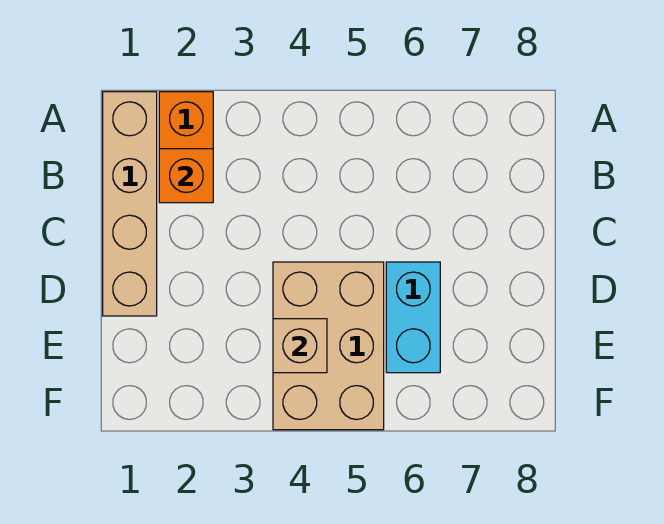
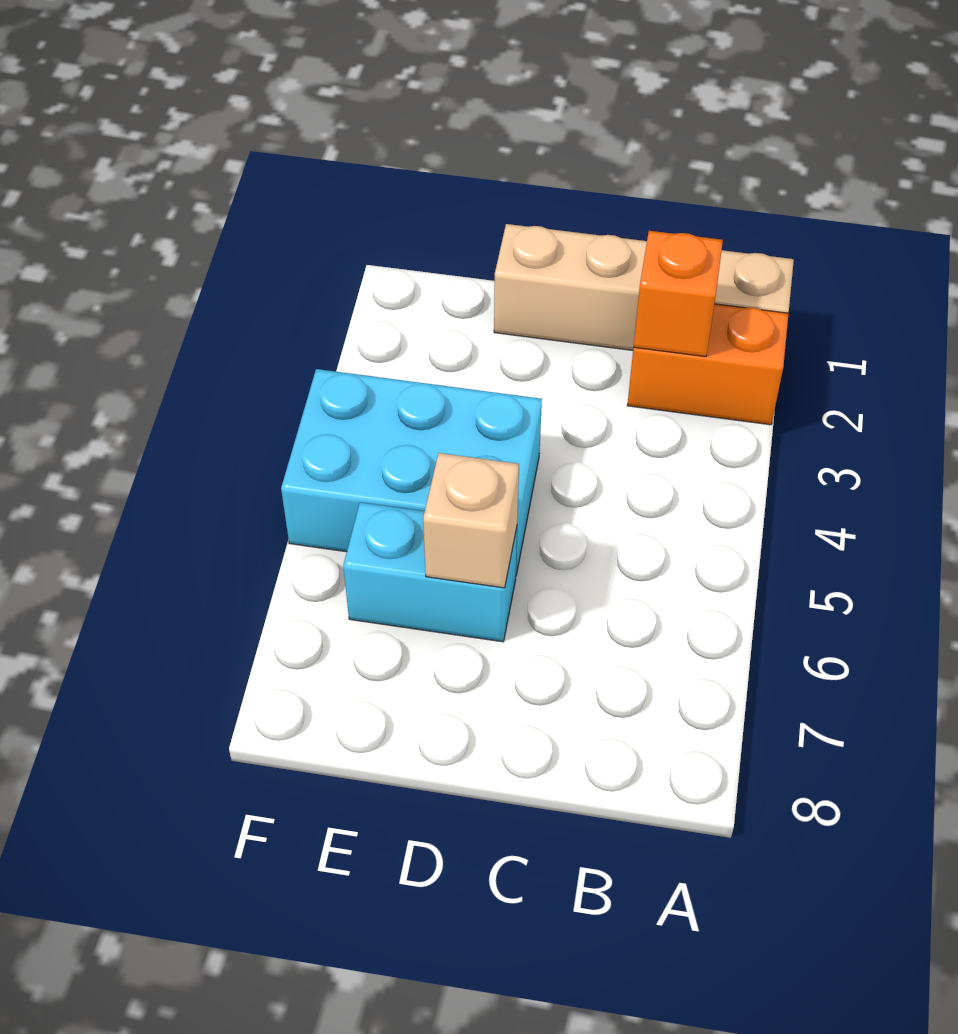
tan brick D4:F5 level 1 -> cyan brick D4:F5 level 1
tan brick E4 level 2 -> tan brick D6 level 2

